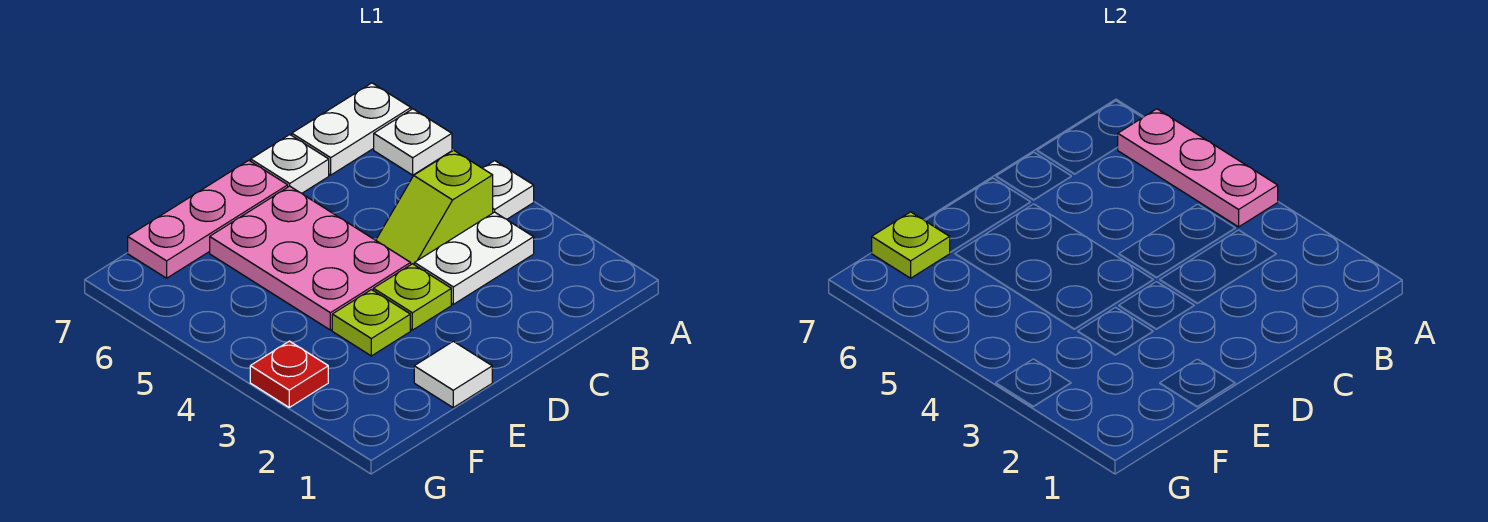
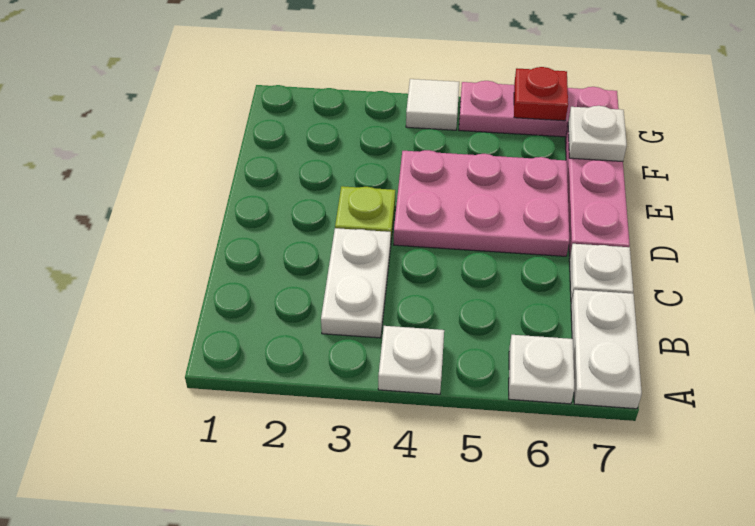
pink plate A4:A6 level 2 -> pink plate G5:G7 level 1
lime slope B4:C4 level 1 top B -> none
white tile E1 level 1 -> white tile G4 level 1
lime plate E3 level 1 -> none
lime plate F7 level 2 -> white plate F7 level 2
red plate G3 level 1 -> red plate G6 level 2

